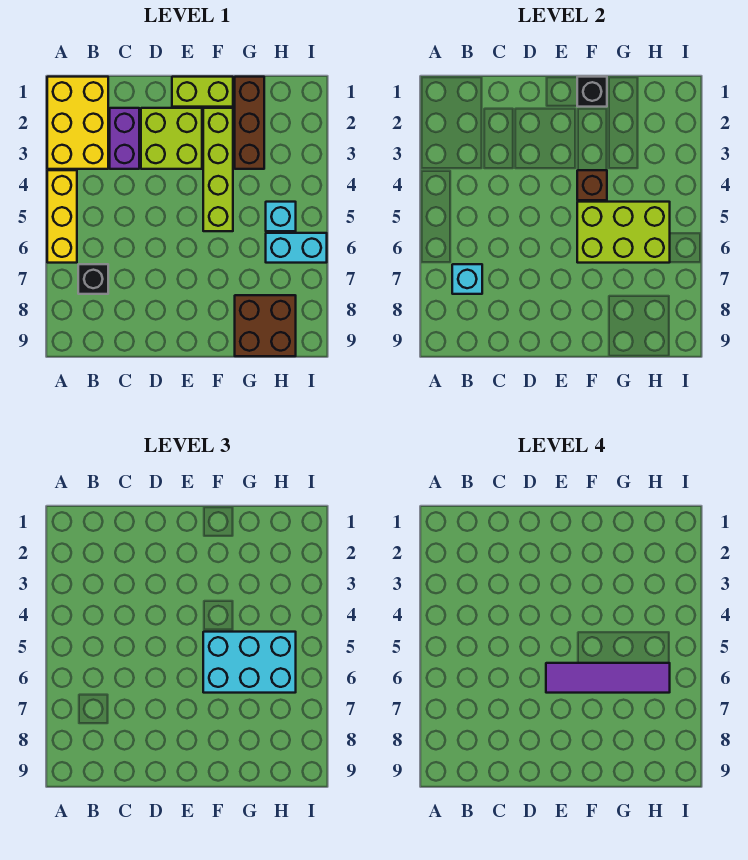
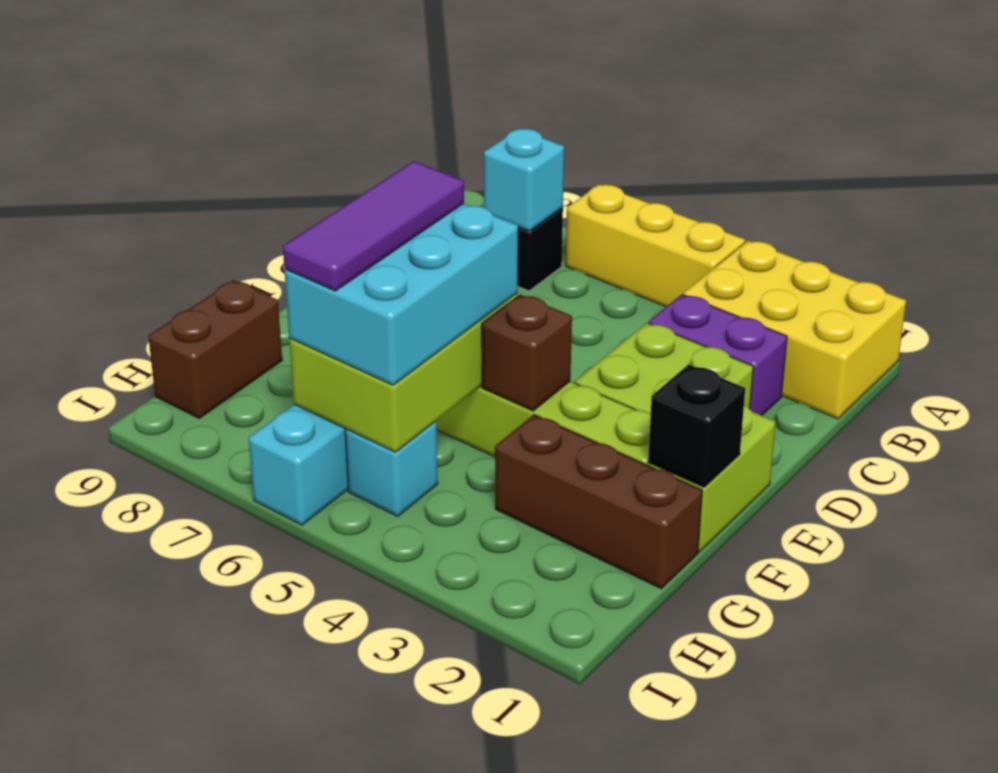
purple tile E6:H6 level 4 -> purple tile F6:H6 level 4
brown brick G8:H9 level 1 -> brown brick G9:H9 level 1

